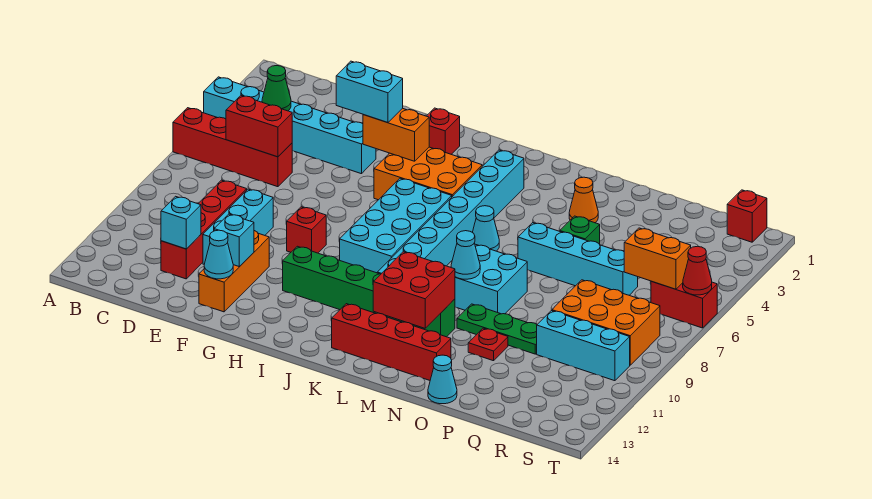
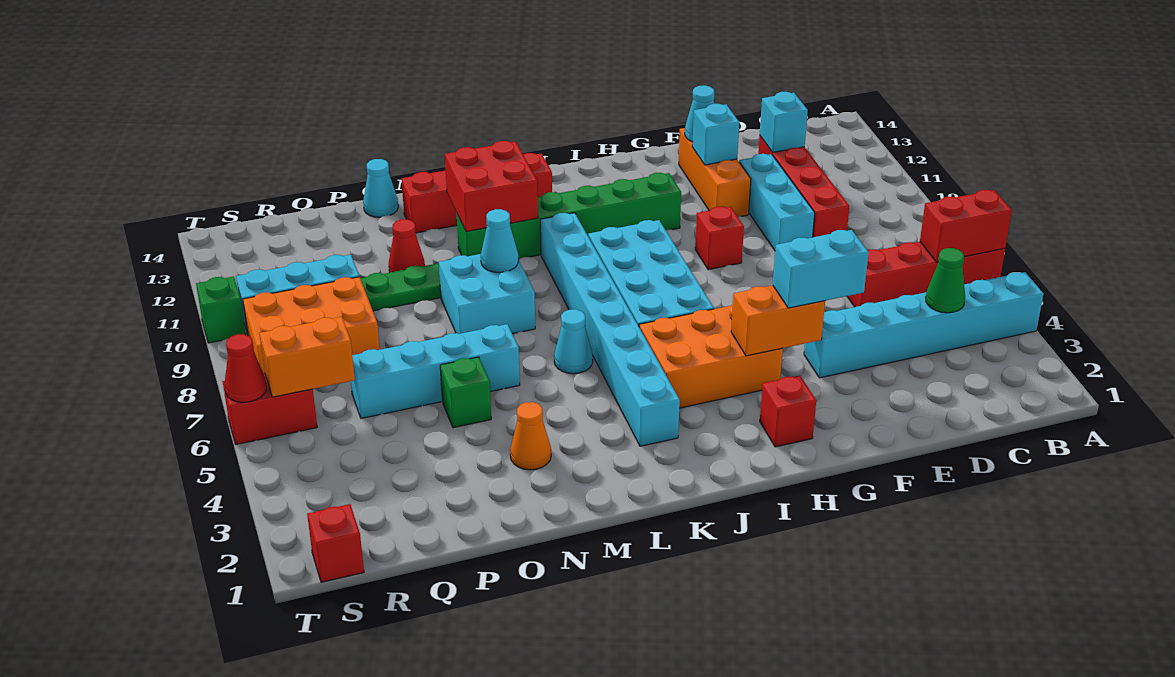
red brick C6:D6 level 2 -> red brick A6:B6 level 2
red plate O11 level 1 -> red cone O11 level 1
none -> green brick T10 level 1

